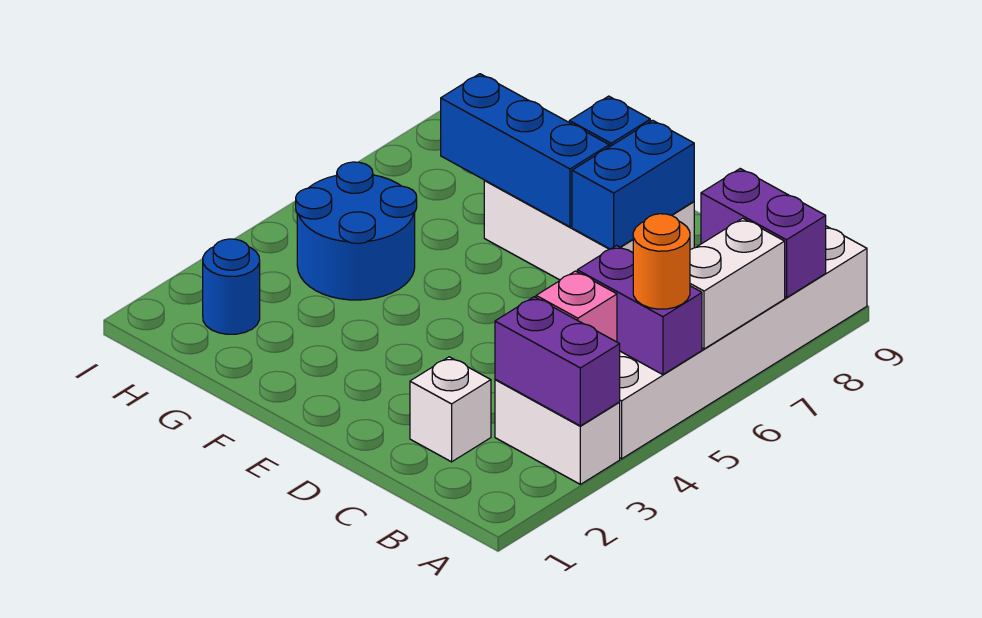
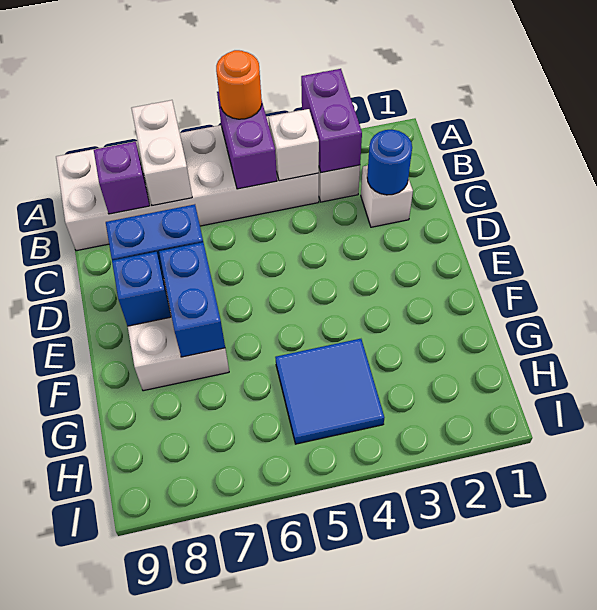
white brick A6:A7 level 2 -> white brick A7:B7 level 2
purple brick A8:B8 level 2 -> purple brick B8 level 2
pink brick B4 level 2 -> white brick B4 level 2
blue brick E7:G7 level 2 -> blue brick E7:F7 level 2
blue round brick G4:H5 level 1 -> blue tile G4:H5 level 1
blue round brick H2 level 1 -> blue round brick C2 level 2

